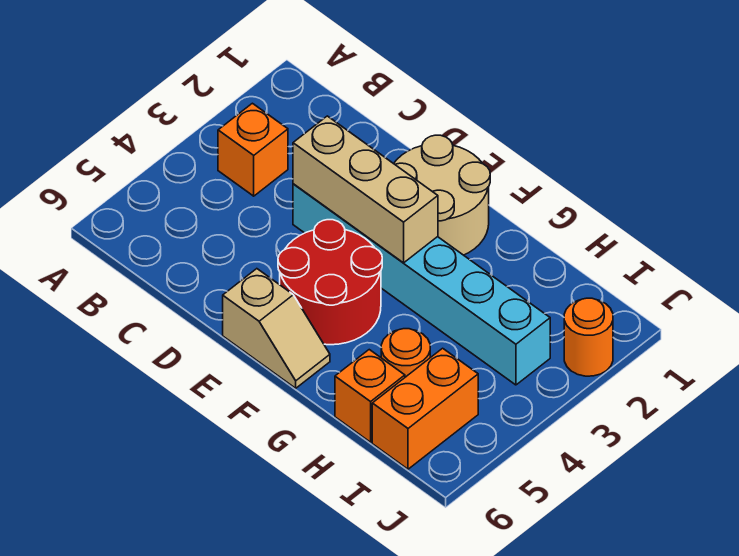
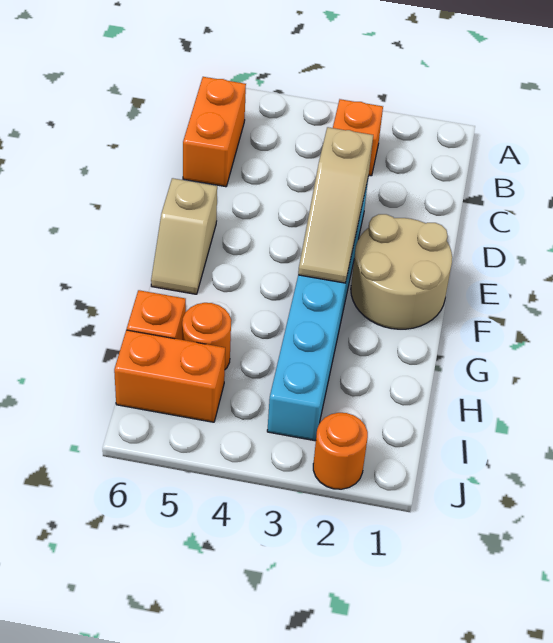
none -> orange brick B6:C6 level 1
tan brick D3:F3 level 2 -> tan slope D3:F3 level 2 top D
red round brick E4:F5 level 1 -> none

